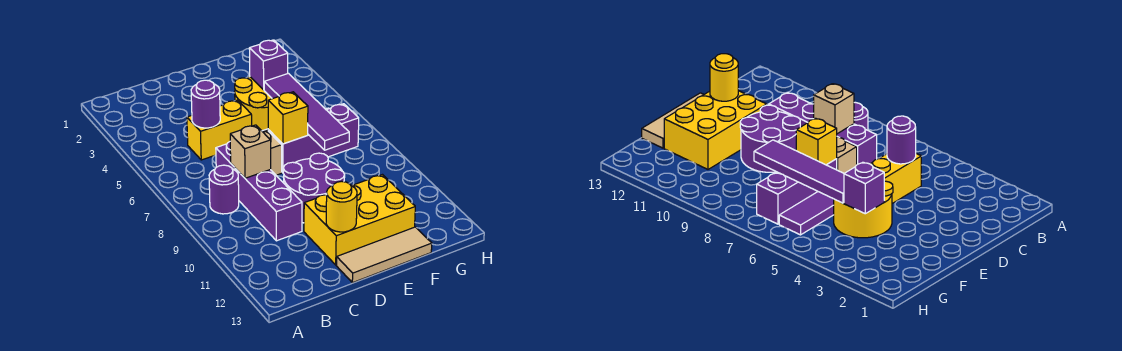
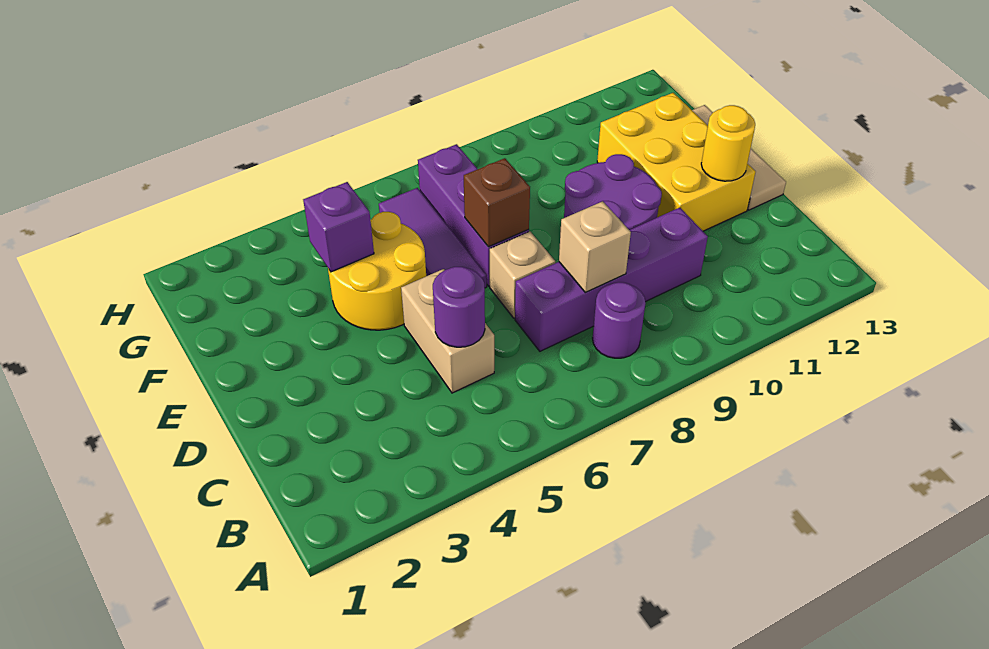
yellow brick C5:D5 level 1 -> tan brick C5:D5 level 1
yellow brick E7 level 2 -> brown brick E7 level 2
purple tile F5:F8 level 2 -> none

